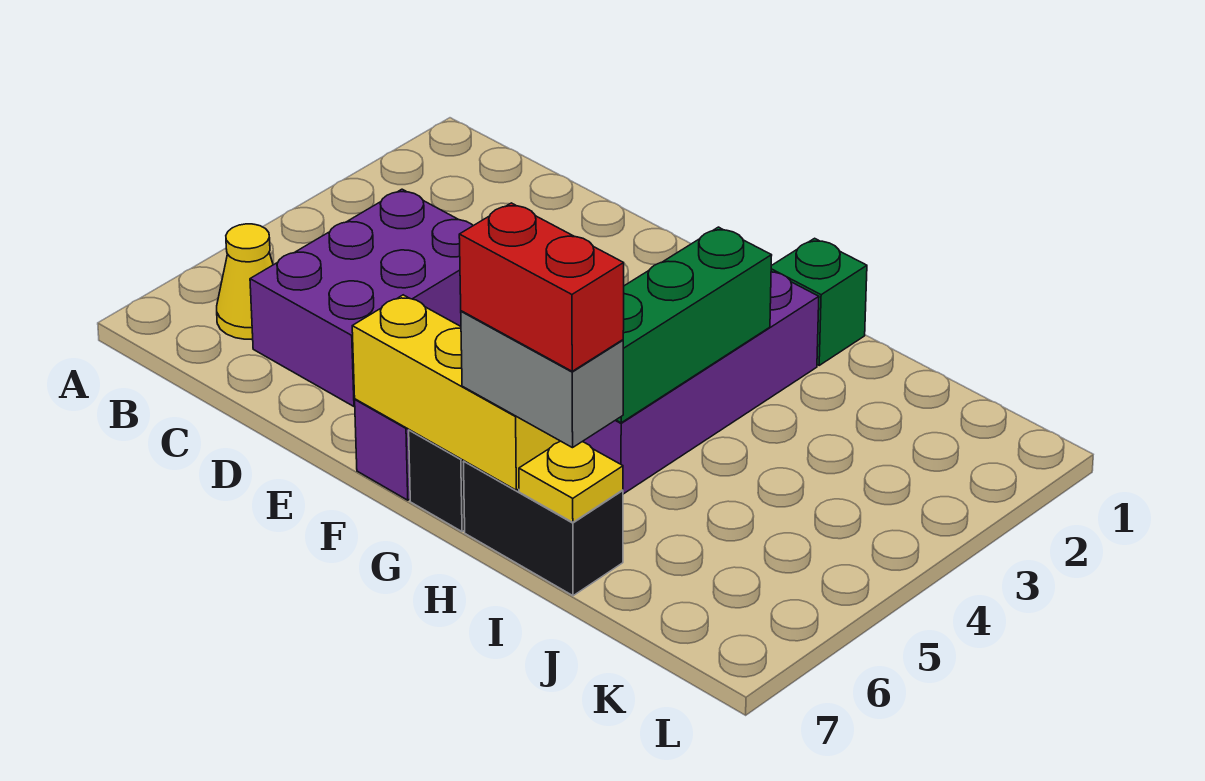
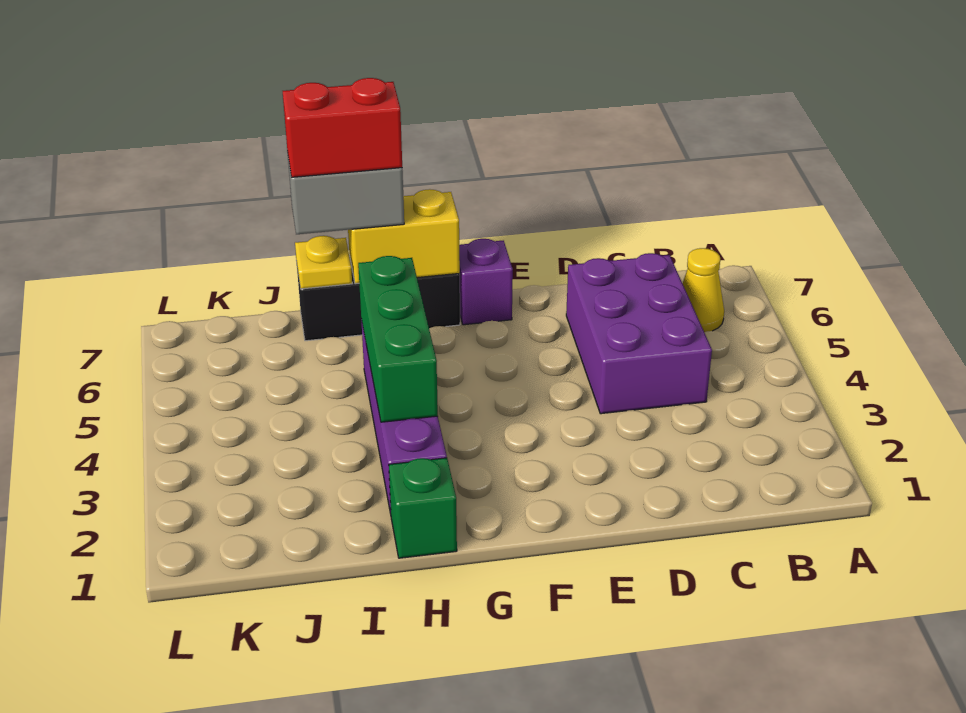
yellow brick F7:H7 level 2 -> yellow brick G7:H7 level 2

